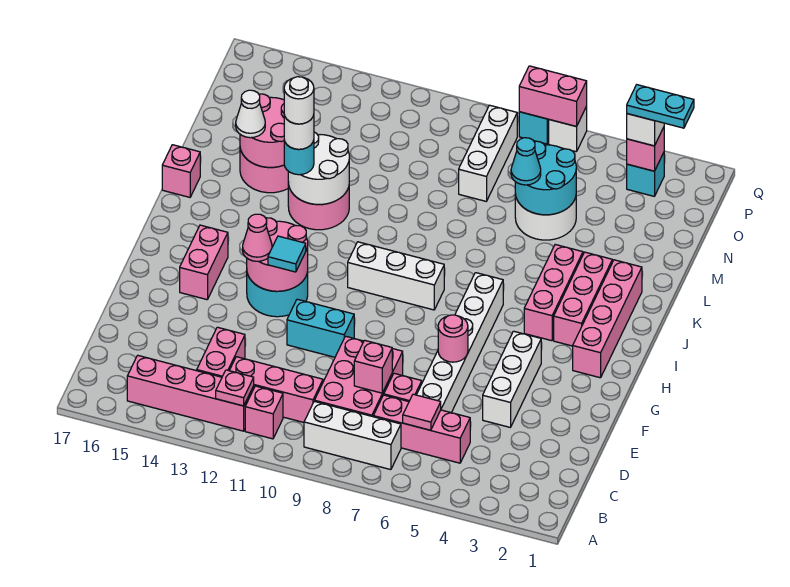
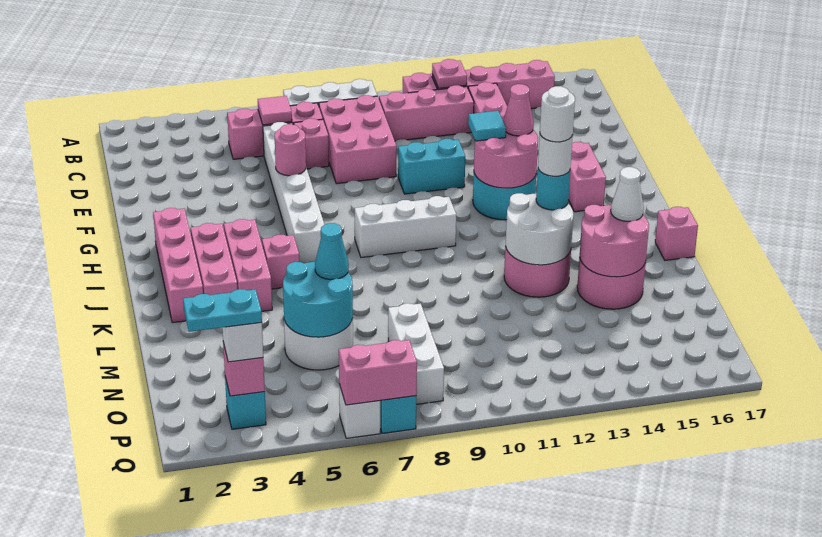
pink brick D8 level 2 -> pink brick J5 level 1
white brick E4:G4 level 1 -> none

